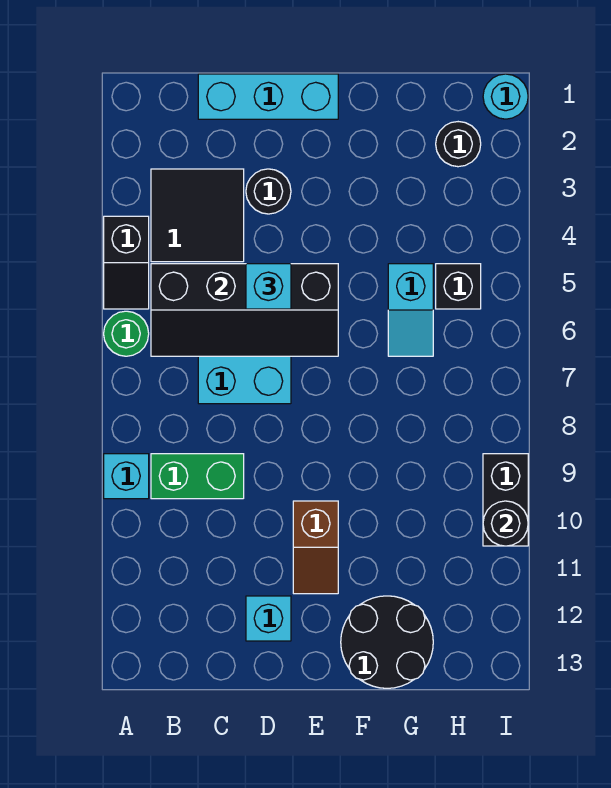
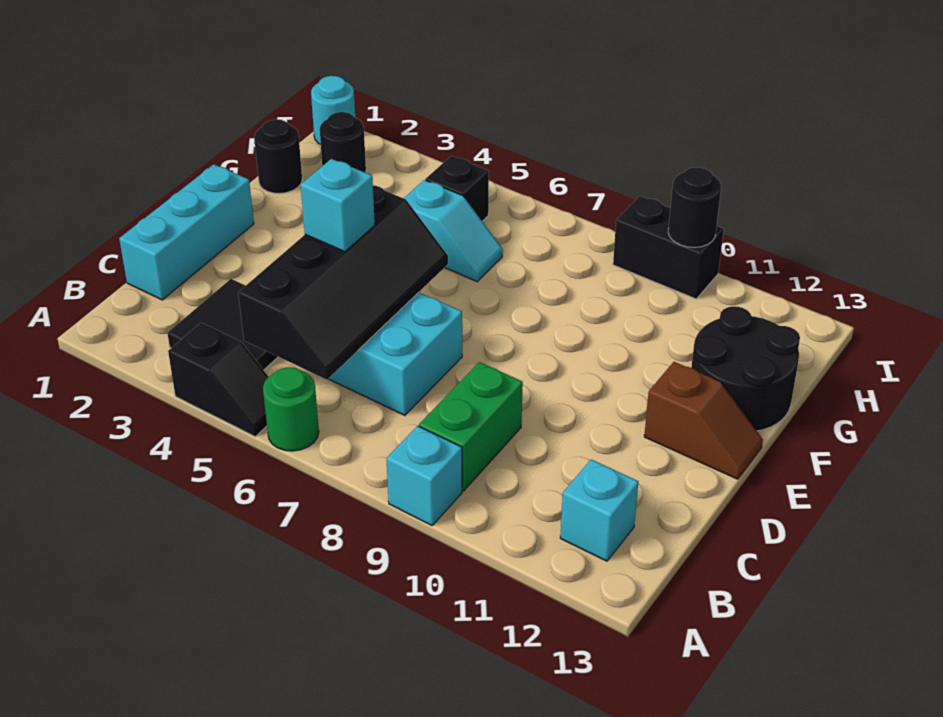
black round brick D3 level 1 -> black round brick G1 level 1
cyan brick D12 level 1 -> cyan brick B12 level 1
brown slope E10:E11 level 1 top 10 -> brown slope E12:E13 level 1 top 12

